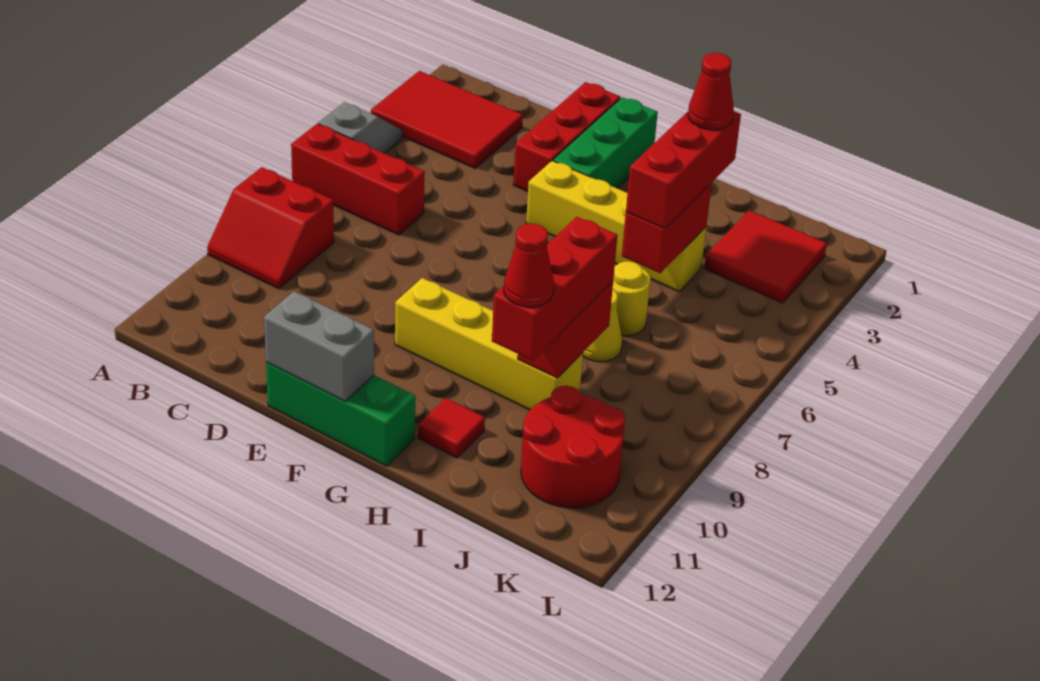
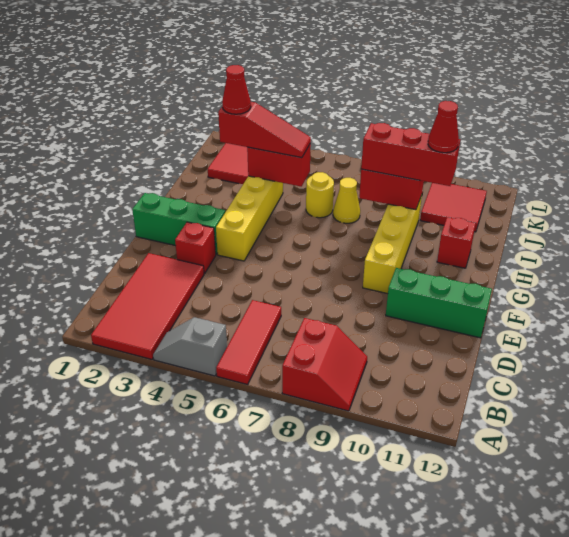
red tile A2:C3 level 1 -> red tile A2:D3 level 1
red brick A6:C6 level 1 -> red tile A6:C6 level 1
red brick E1:E3 level 1 -> red brick E3 level 1
green brick E12:G12 level 1 -> green brick E10:E12 level 1
grey brick E12:F12 level 2 -> none
red tile H11 level 1 -> red brick H11 level 1
red brick I3:I5 level 3 -> red slope I3:I5 level 3 top 3
red round brick J10:K11 level 1 -> red tile J10:K11 level 1

